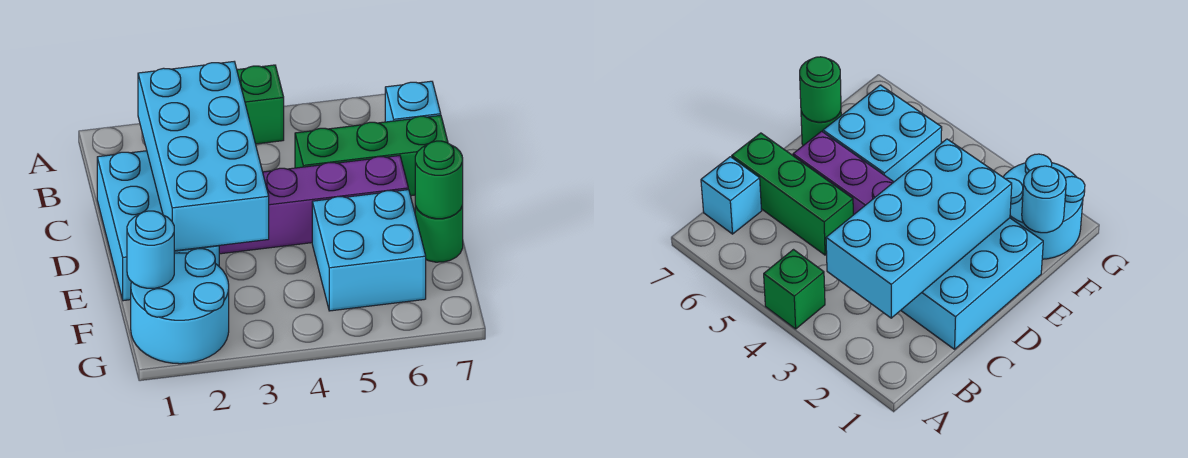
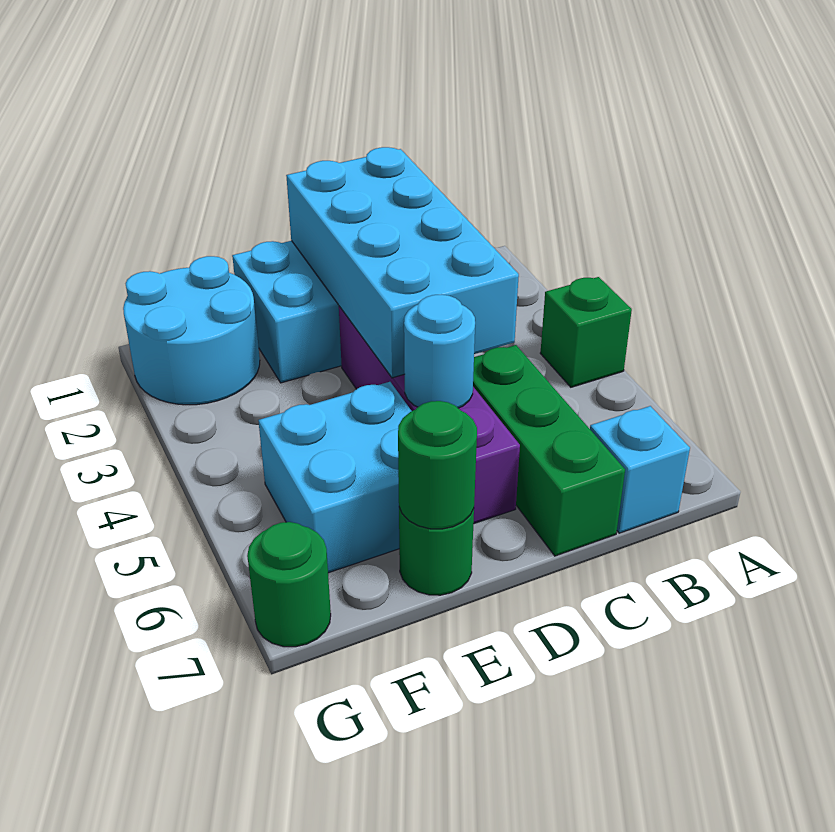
cyan brick B2:E3 level 2 -> cyan brick C1:D4 level 2
cyan round brick F1 level 2 -> cyan round brick D5 level 2
none -> green round brick G7 level 1

